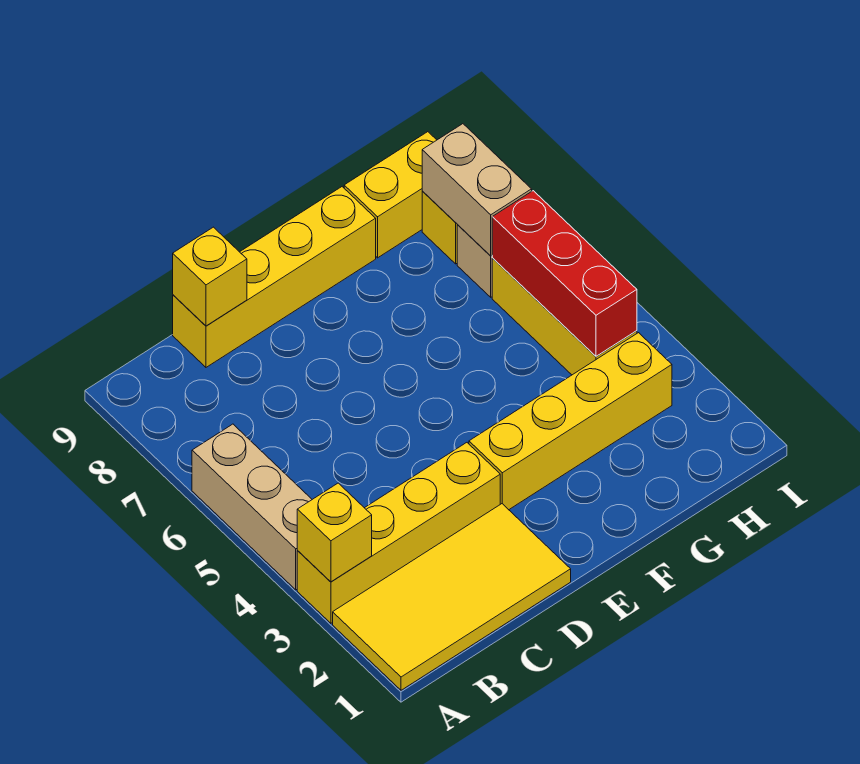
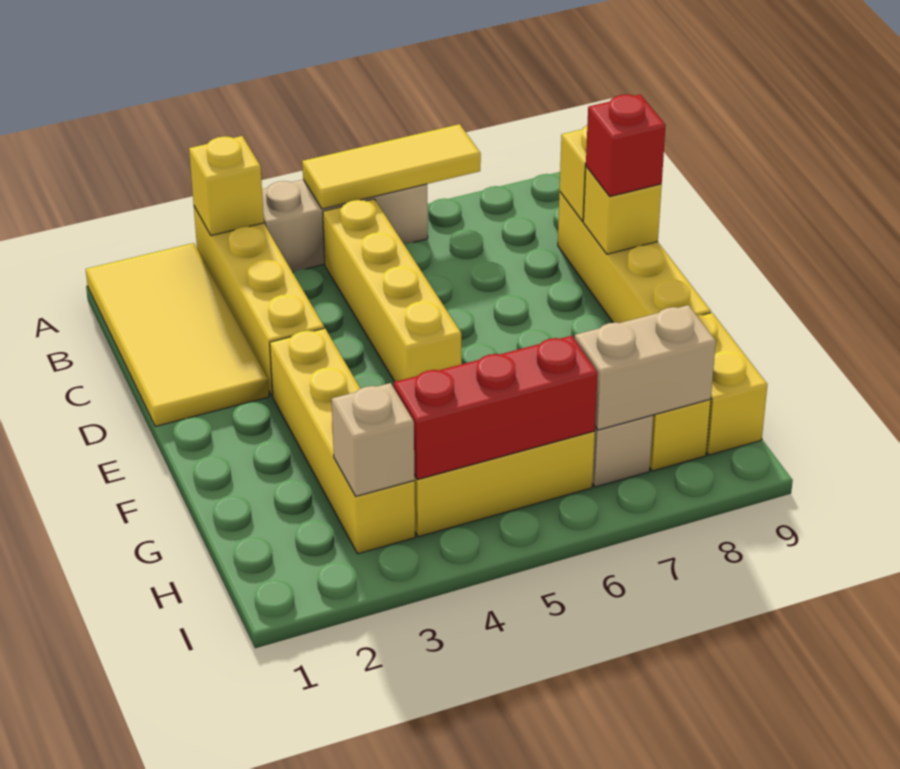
none -> yellow tile A5:A7 level 2
none -> yellow brick B5:E5 level 1
none -> yellow brick D9 level 2
none -> red brick D9 level 3
none -> tan brick H3 level 2

